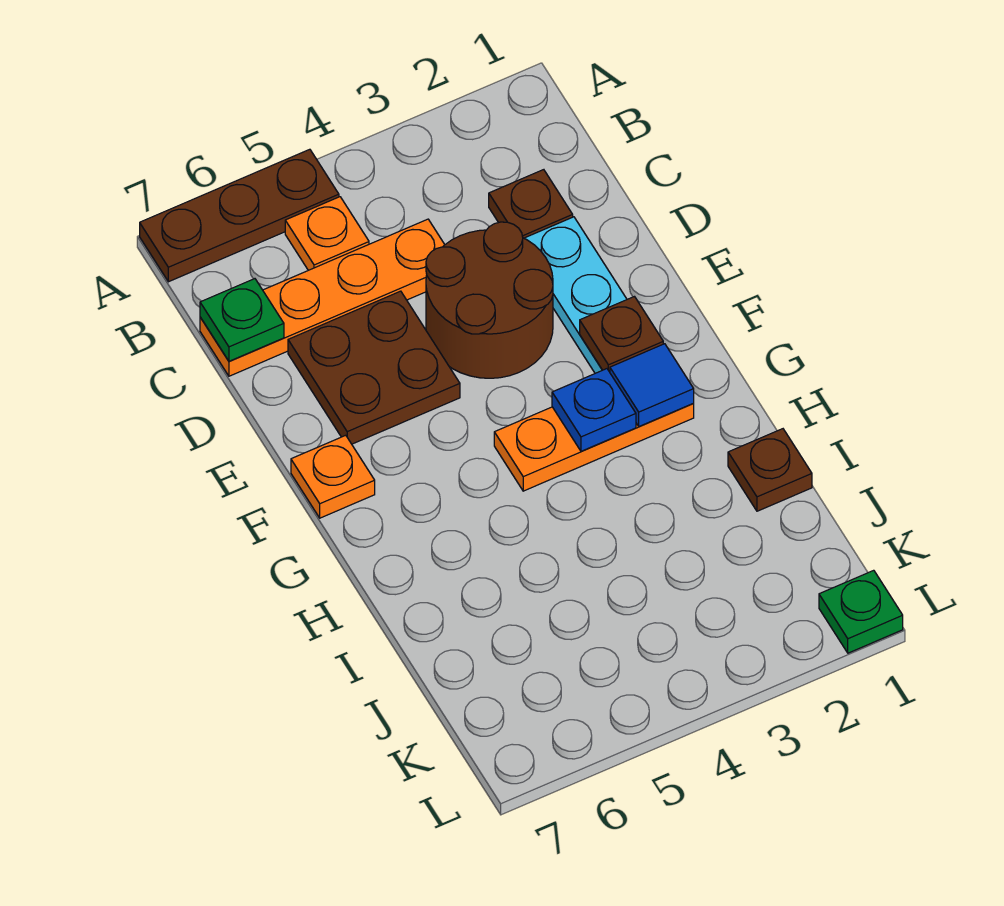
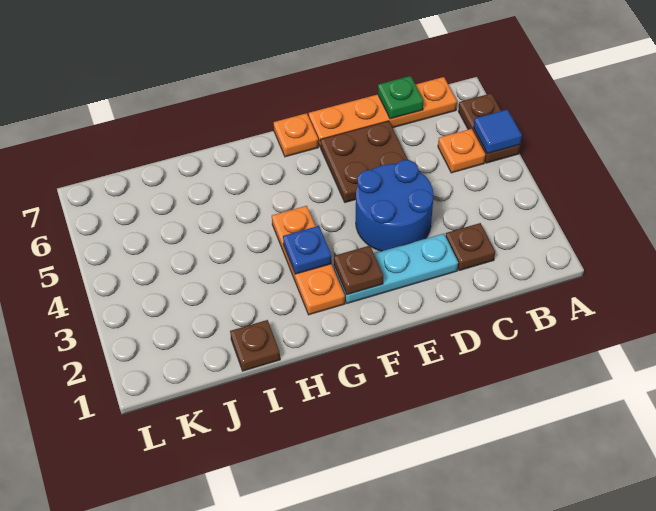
brown plate A5:A7 level 1 -> brown plate A5:A6 level 1
orange plate C4:C7 level 1 -> orange plate B7:E7 level 1
brown round brick D3:E4 level 1 -> blue round brick D3:E4 level 1
blue tile G2 level 2 -> blue tile A5 level 2
green plate L1 level 1 -> none

